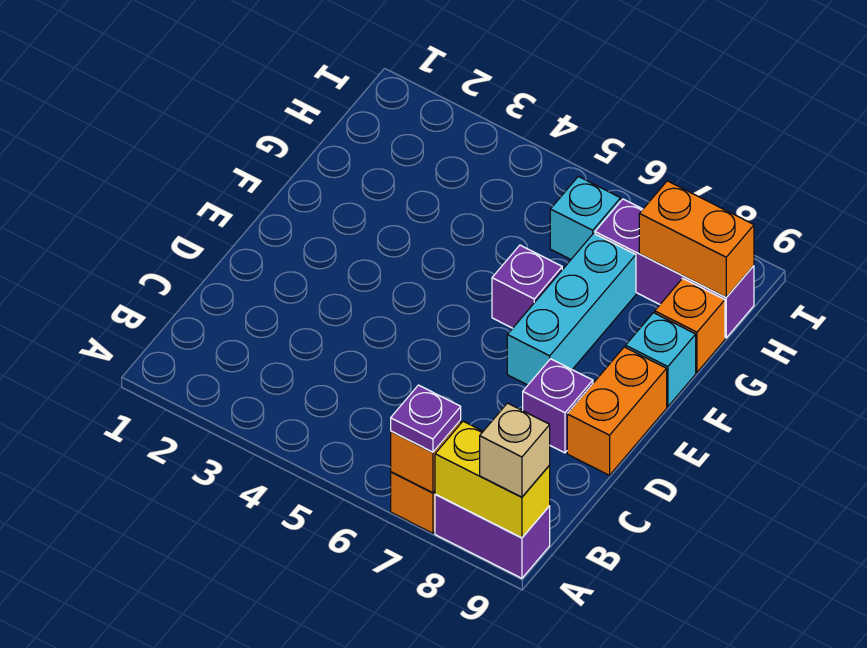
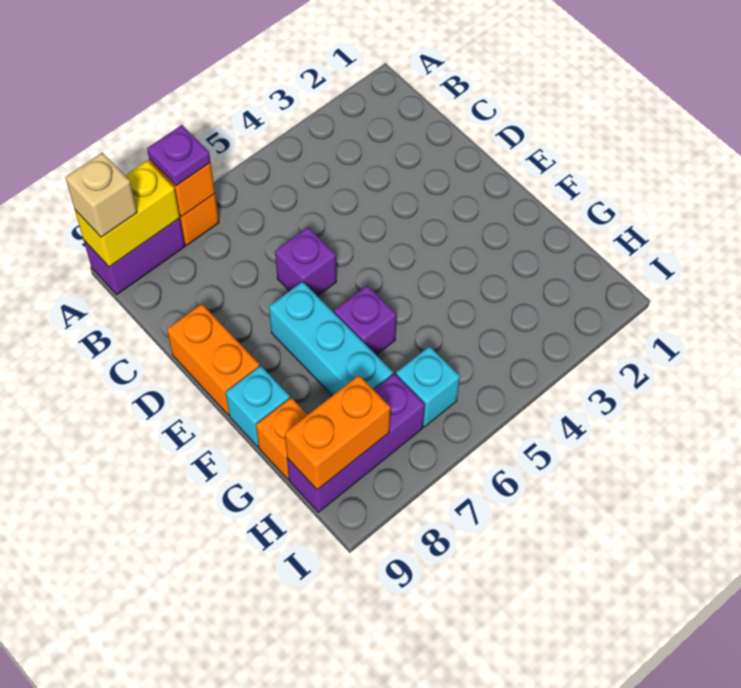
purple brick D8 level 1 -> purple brick D6 level 1

